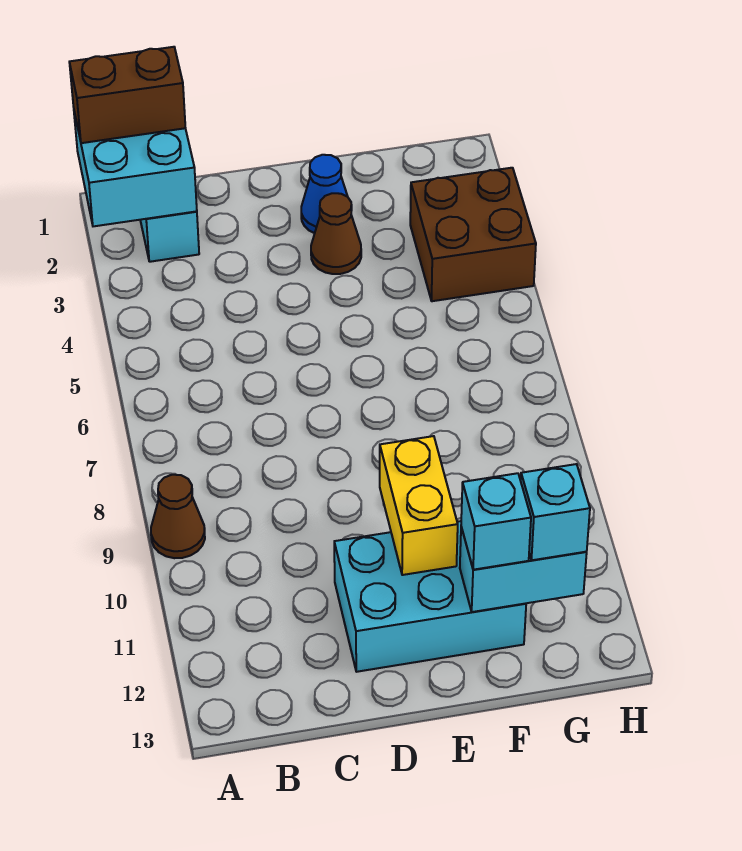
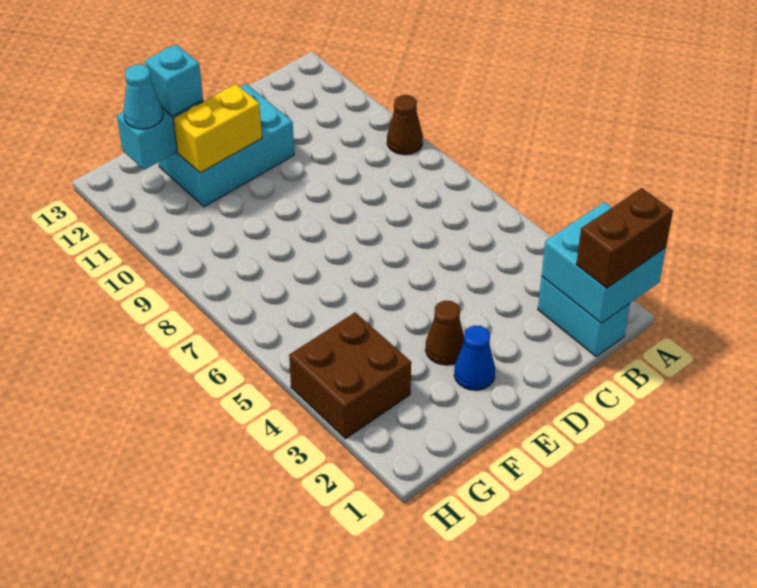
yellow brick E10:E11 level 2 -> yellow brick E11:F11 level 2
cyan brick G12 level 3 -> cyan cone G12 level 3

